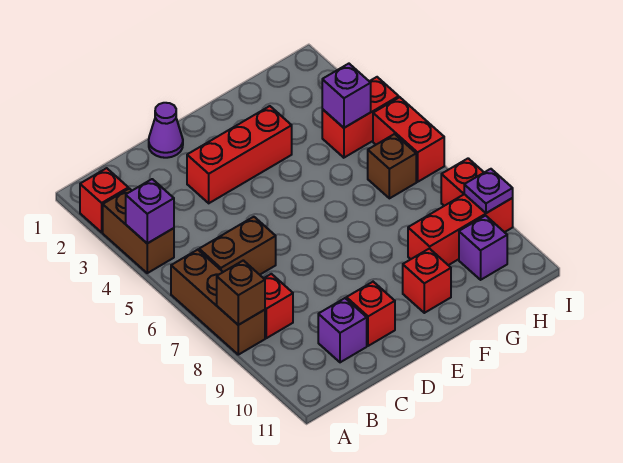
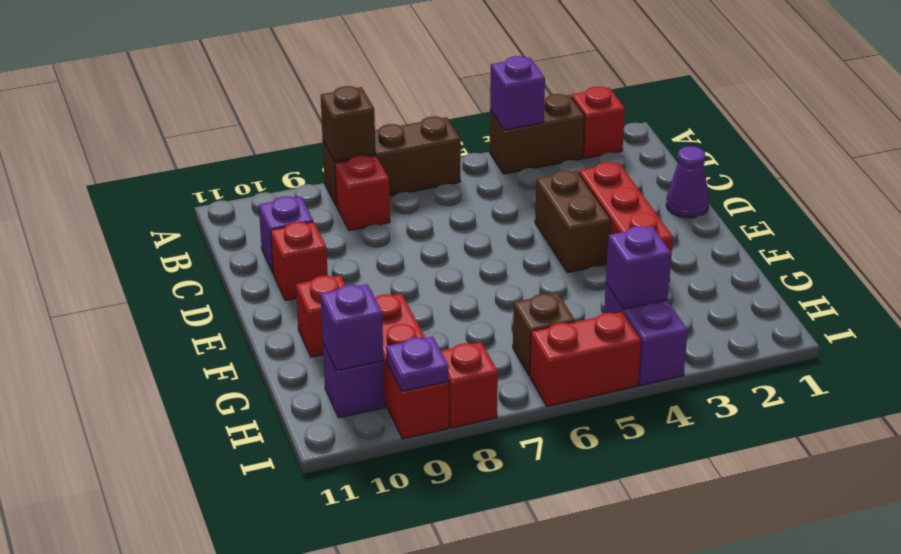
brown brick B6:C6 level 1 -> brown brick D4:E4 level 1
red brick H4:I4 level 1 -> purple brick H4:I4 level 1
none -> purple brick H10 level 2

